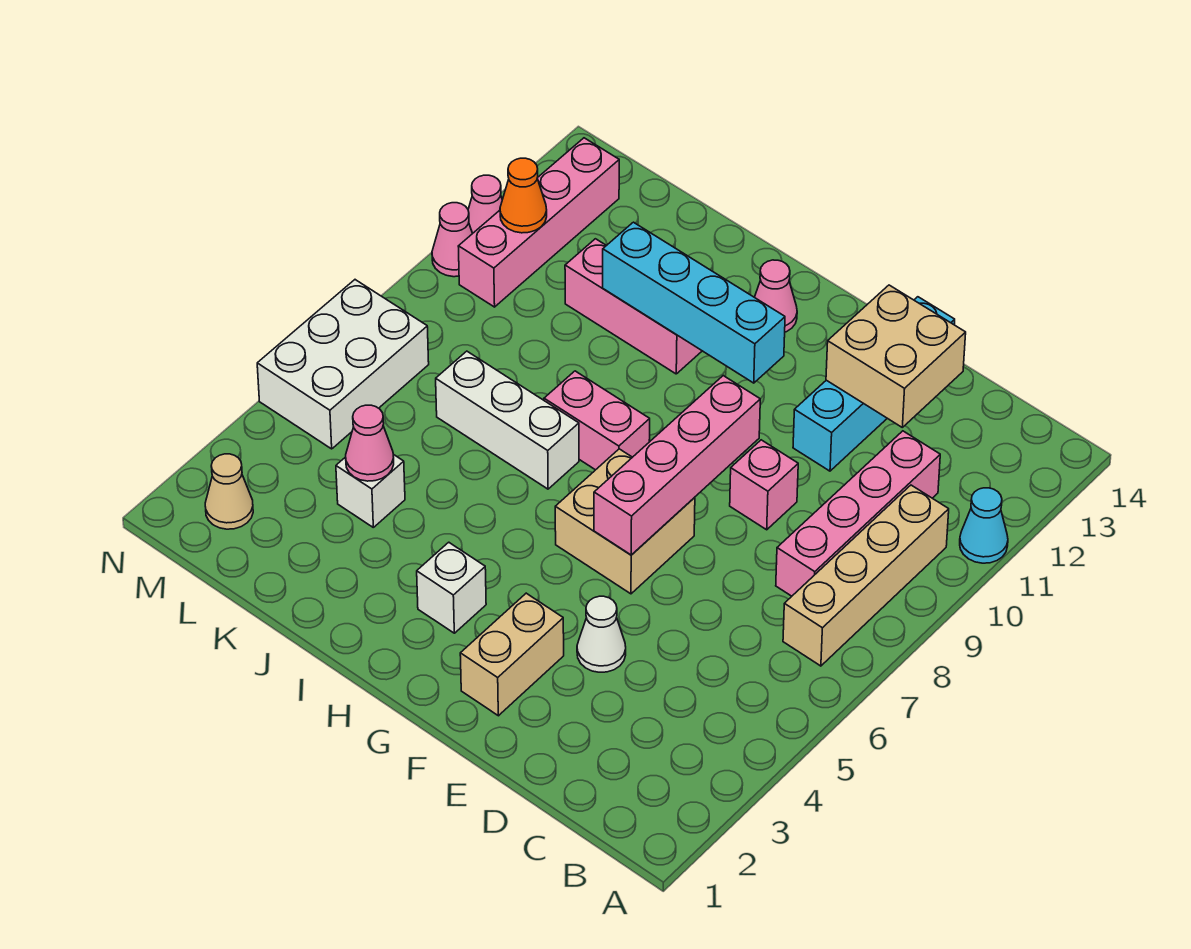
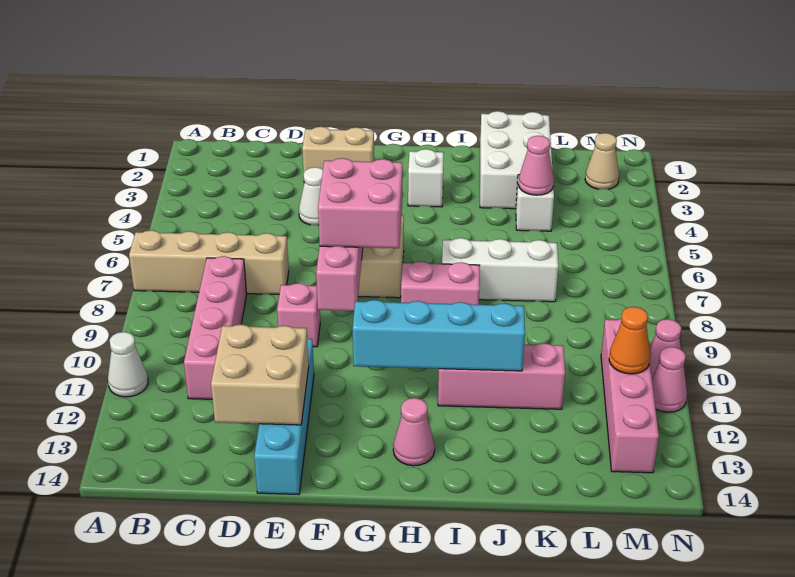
cyan cone A11 level 1 -> white cone A11 level 1
tan brick B7:B10 level 1 -> tan brick A7:D7 level 1
tan brick F2:F3 level 1 -> tan brick E2:F2 level 1
none -> pink brick F7:G8 level 3
white brick M5:N7 level 1 -> white brick J1:K3 level 1

